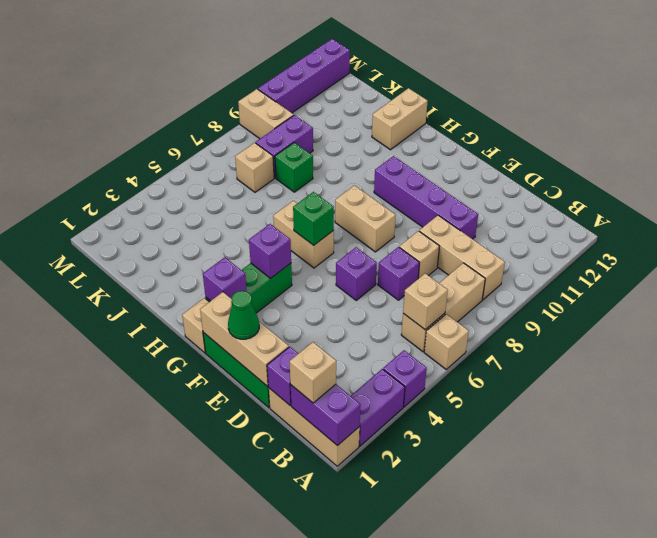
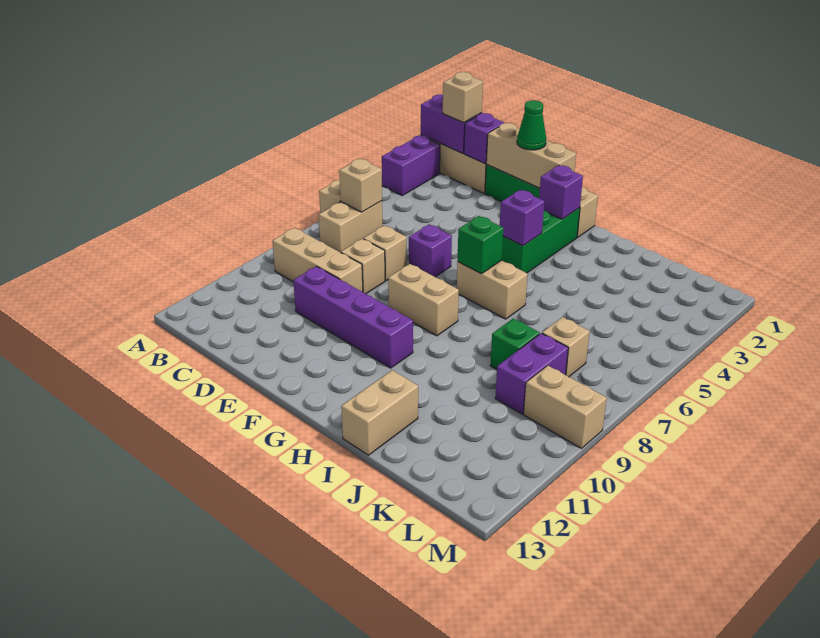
purple brick A4 level 1 -> none
tan brick B6:B8 level 1 -> tan brick B6:B7 level 1
purple brick D7 level 1 -> tan brick D7 level 1
purple brick M10:M13 level 1 -> none

